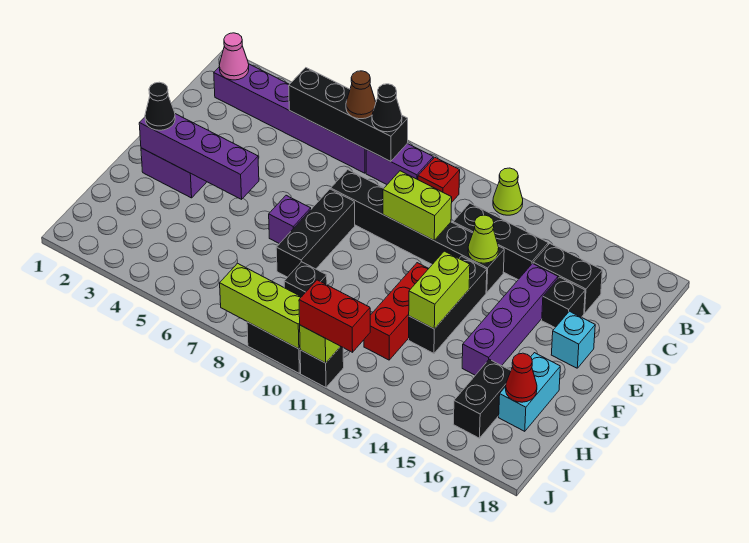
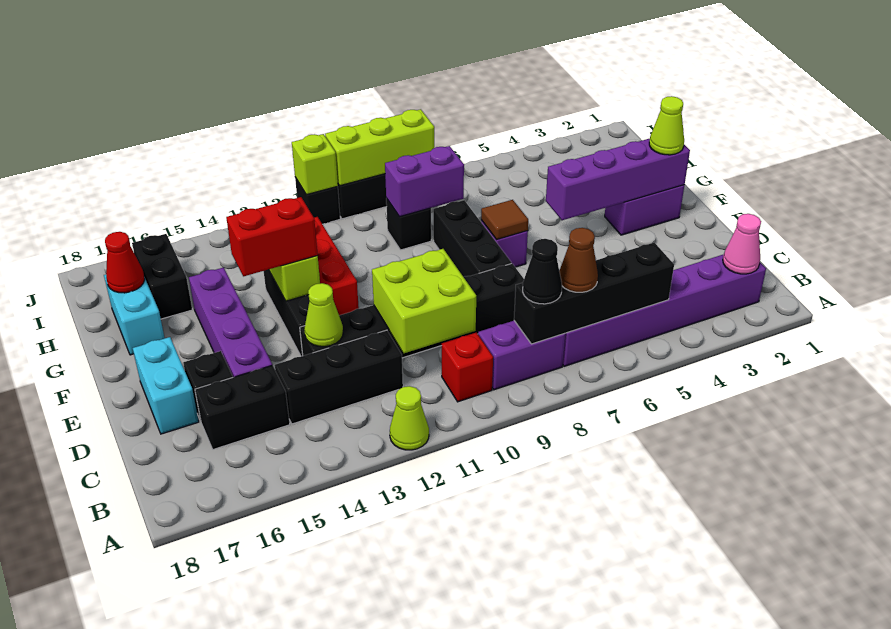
lime brick D10:D11 level 2 -> lime brick C10:D11 level 2
cyan brick E17 level 1 -> cyan brick D17:E17 level 1
black cone F2 level 3 -> lime cone F2 level 3
none -> brown tile F7 level 2
none -> purple brick H8:H9 level 2
red brick J11:J12 level 3 -> red brick F13:F14 level 3

